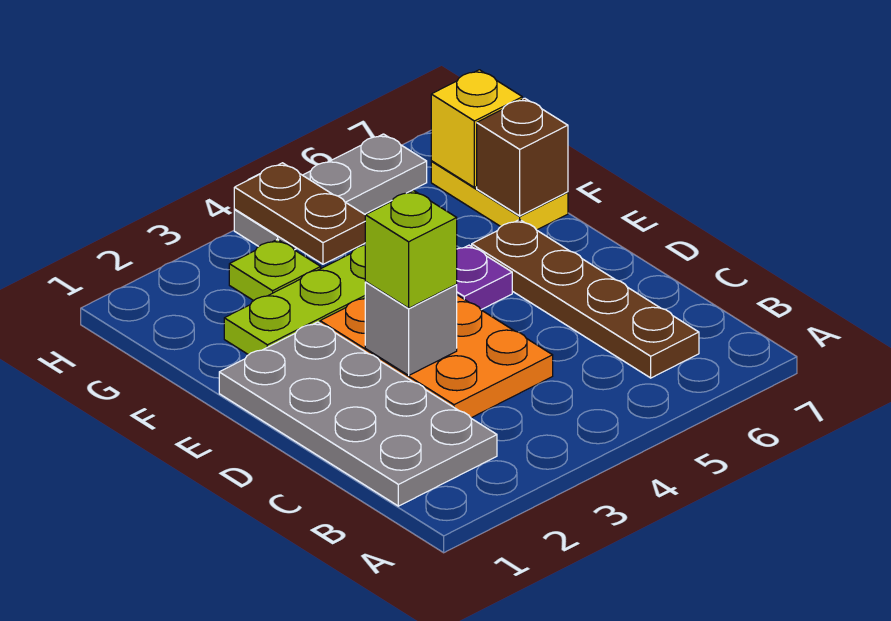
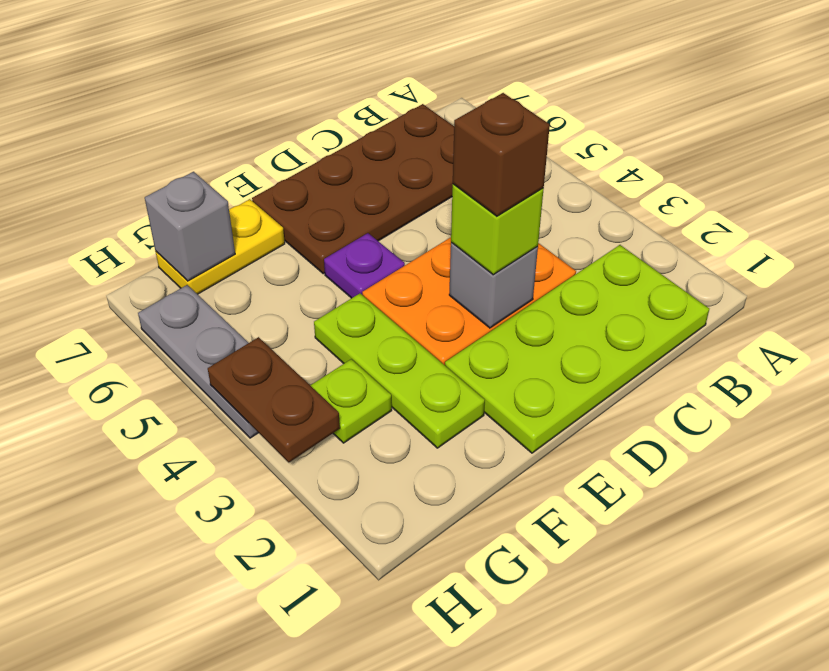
grey plate B1:E2 level 1 -> lime plate B1:E2 level 1
brown plate B6:E6 level 1 -> brown plate B6:E7 level 1
brown brick F7 level 2 -> brown brick D3 level 4
brown plate G4:H4 level 2 -> brown plate H3:H4 level 2
yellow brick G7 level 2 -> grey brick G7 level 2

